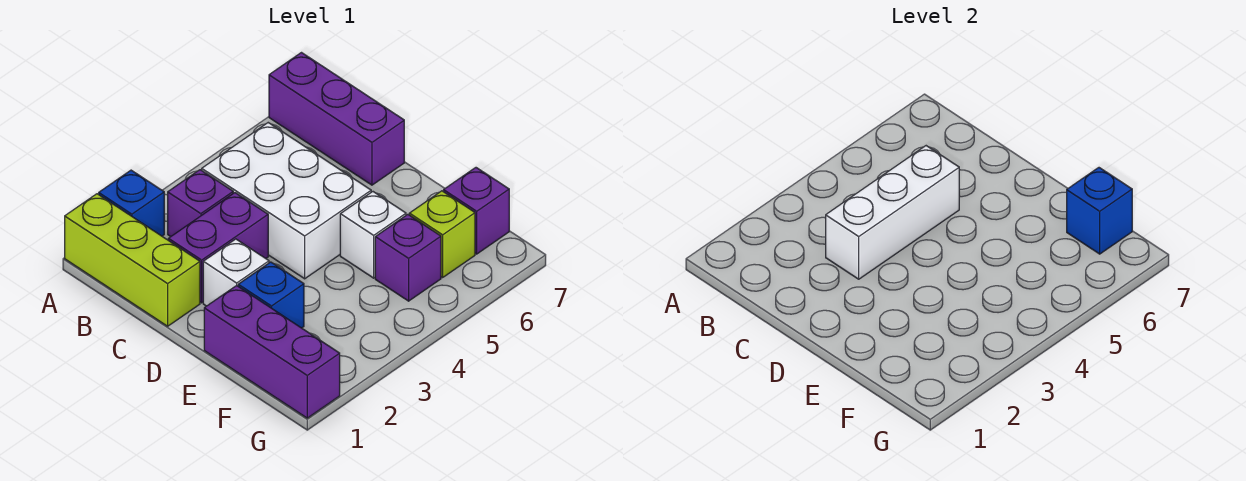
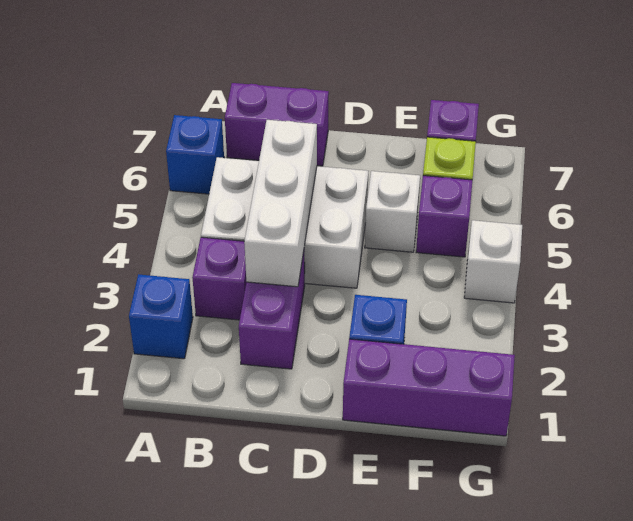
lime brick A1:C1 level 1 -> none
purple brick A7:C7 level 1 -> purple brick B7:C7 level 1
white brick D2 level 1 -> white brick G4 level 1
blue brick F7 level 2 -> blue brick A6 level 1

